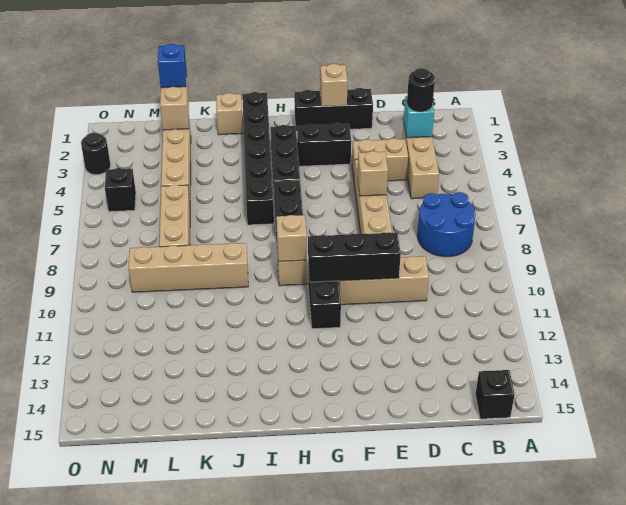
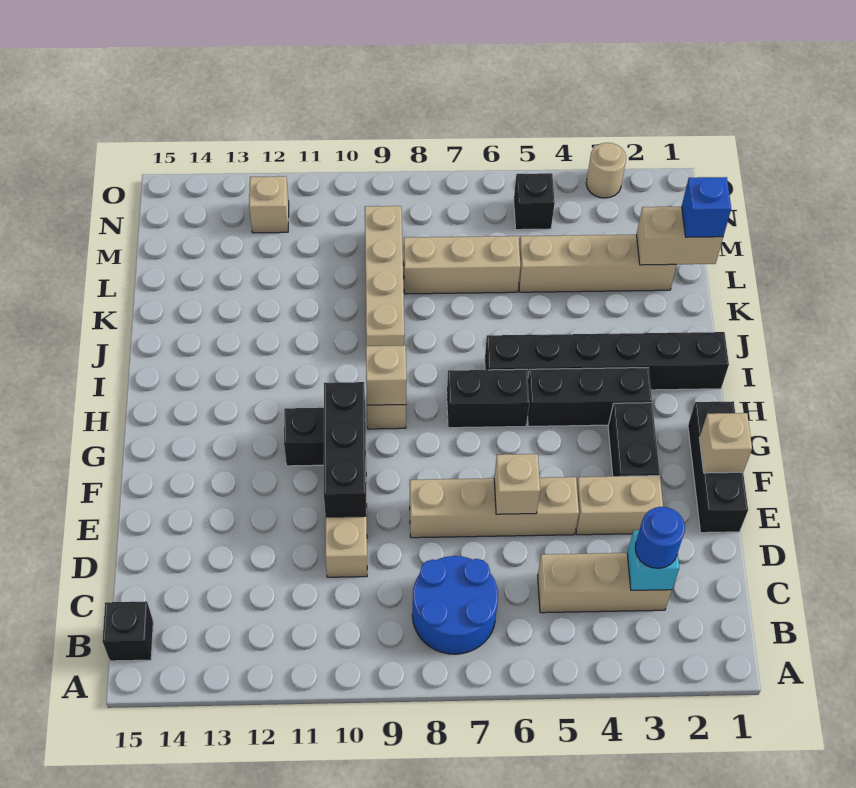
black round brick C3 level 3 -> blue round brick C3 level 3
tan brick D4:E4 level 1 -> tan brick E3:E4 level 1
tan brick J1 level 1 -> tan brick N12 level 1
black round brick O3 level 1 -> tan round brick O3 level 1

